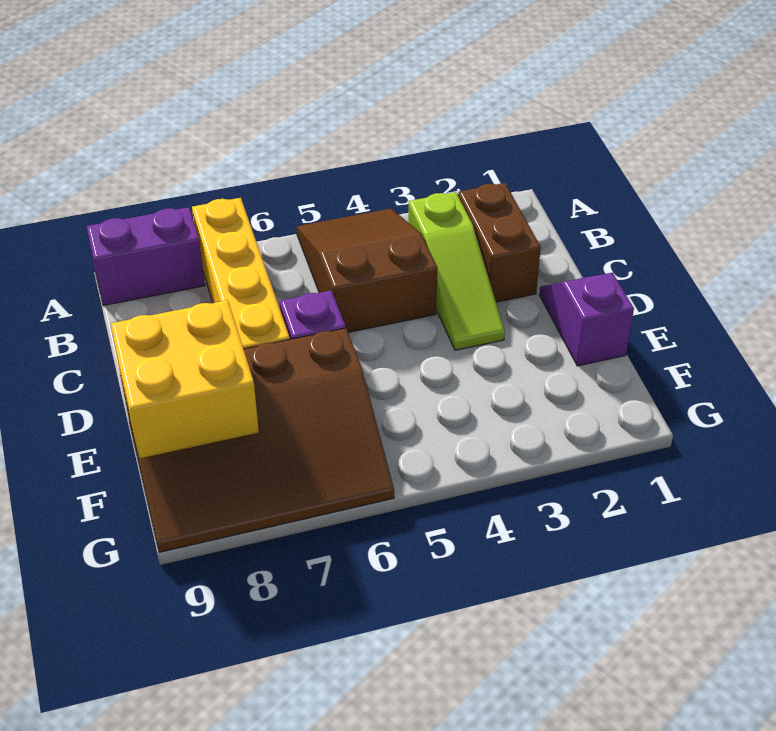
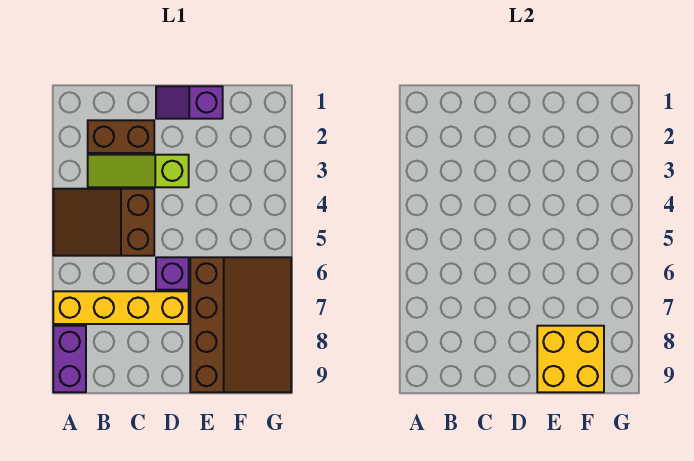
lime slope B3:D3 level 1 top B -> lime slope B3:D3 level 1 top D

